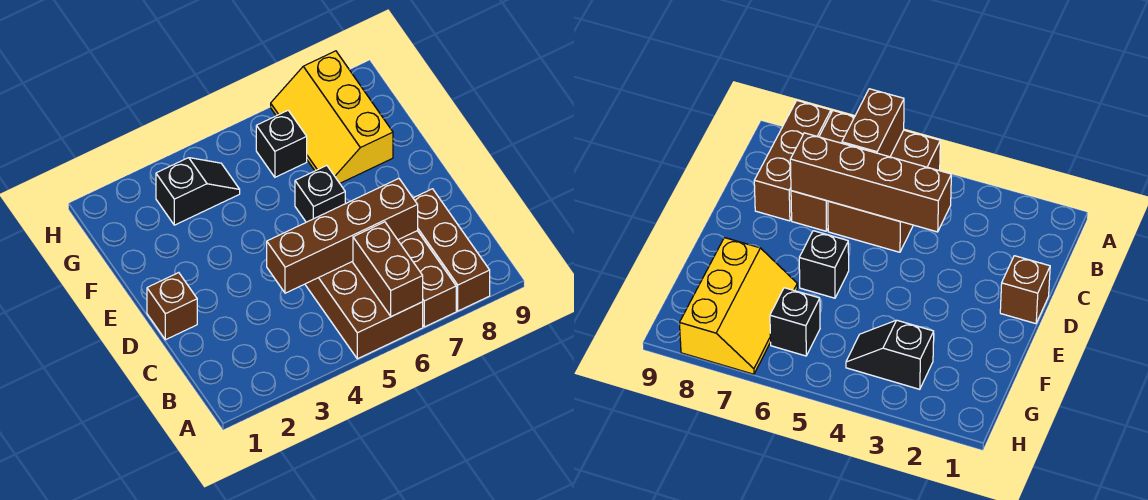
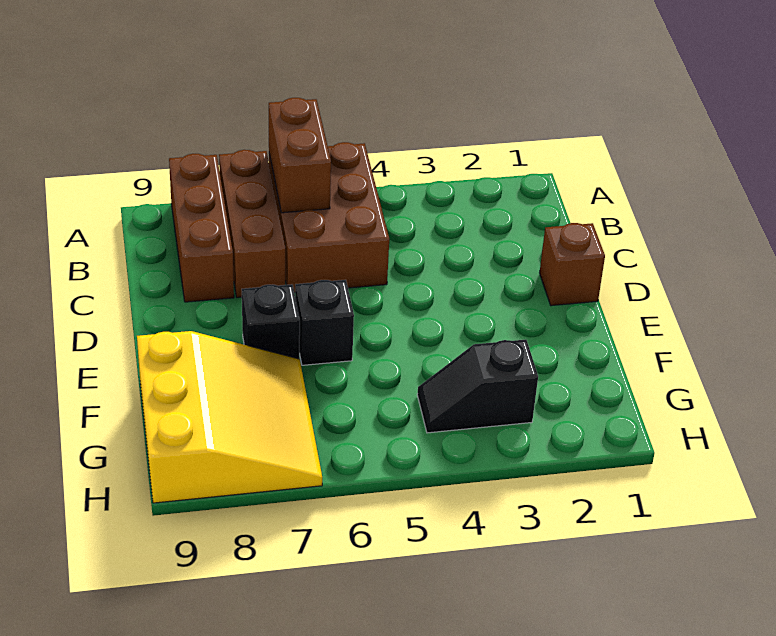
brown brick C4:C7 level 2 -> none
yellow slope F7:H8 level 1 top 8 -> yellow slope F7:H9 level 1 top 9
black brick G6 level 1 -> black brick E7 level 1

